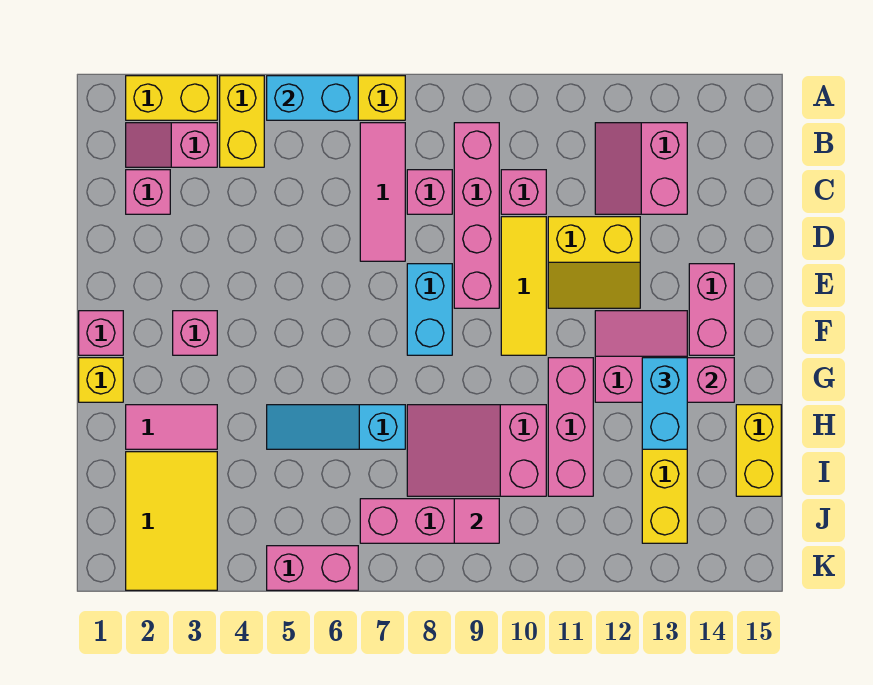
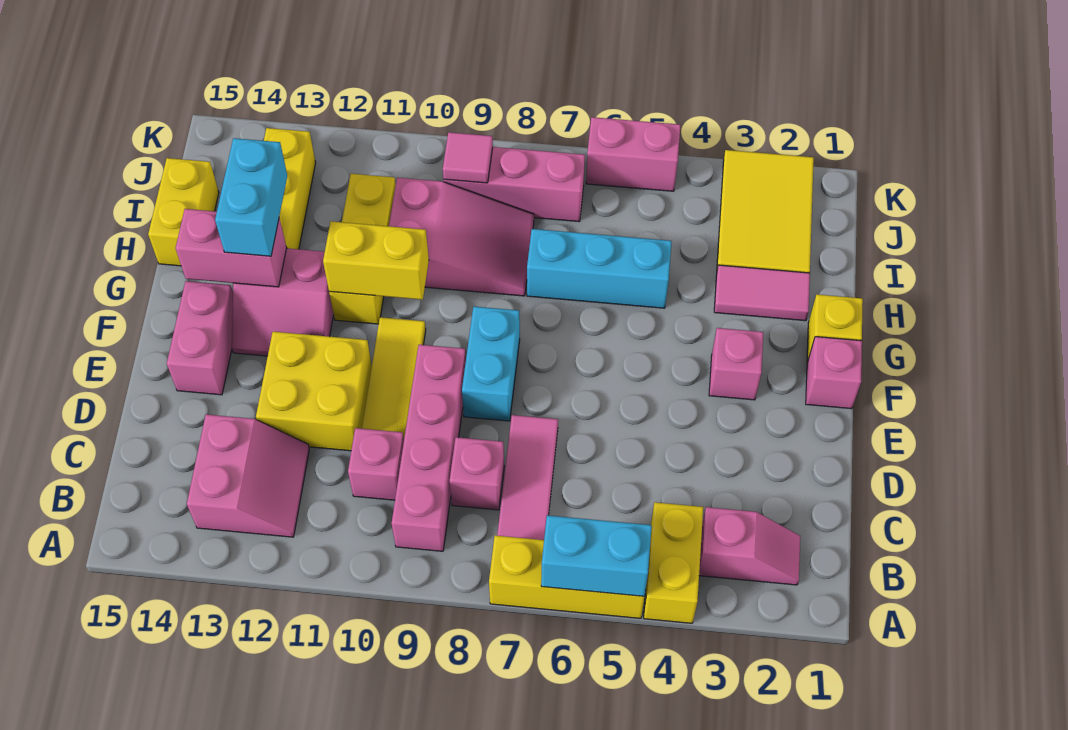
yellow brick A2:A3 level 1 -> yellow brick G10:G11 level 2
pink brick C2 level 1 -> none
yellow slope D11:E12 level 1 top D -> yellow brick D11:E12 level 1
pink brick G11:I11 level 1 -> yellow brick G11:I11 level 1
cyan slope H5:H7 level 1 top 7 -> cyan brick H5:H7 level 1

